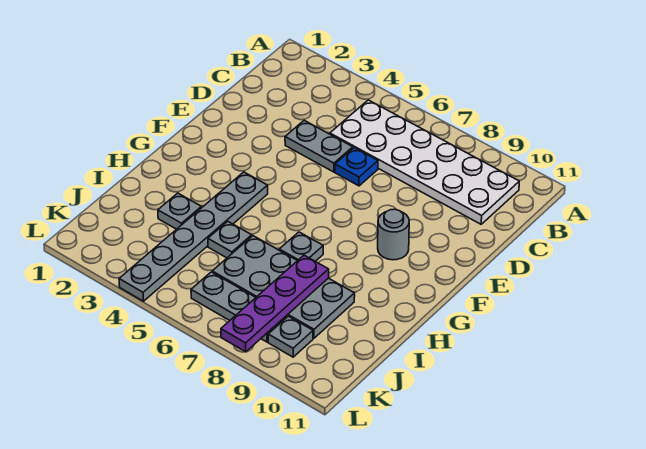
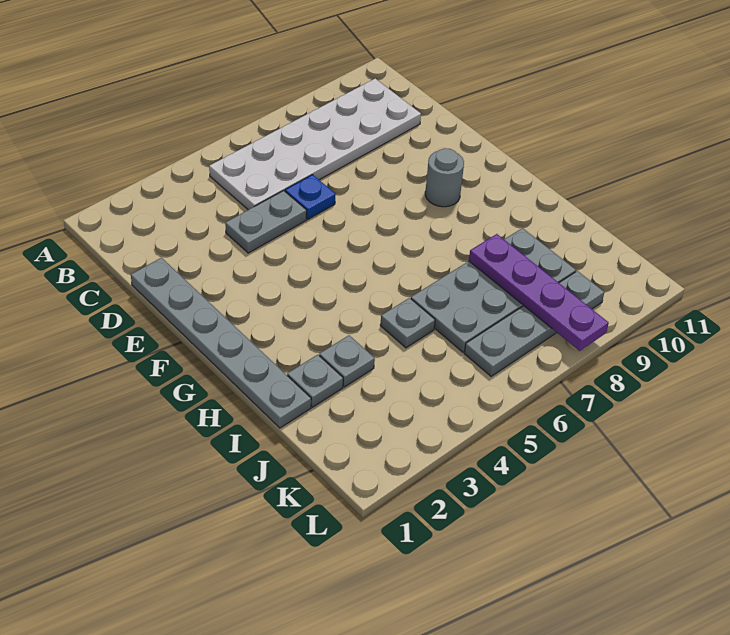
grey plate G4:L4 level 1 -> grey plate D1:I1 level 1
grey plate H7 level 1 -> grey plate I2 level 1

